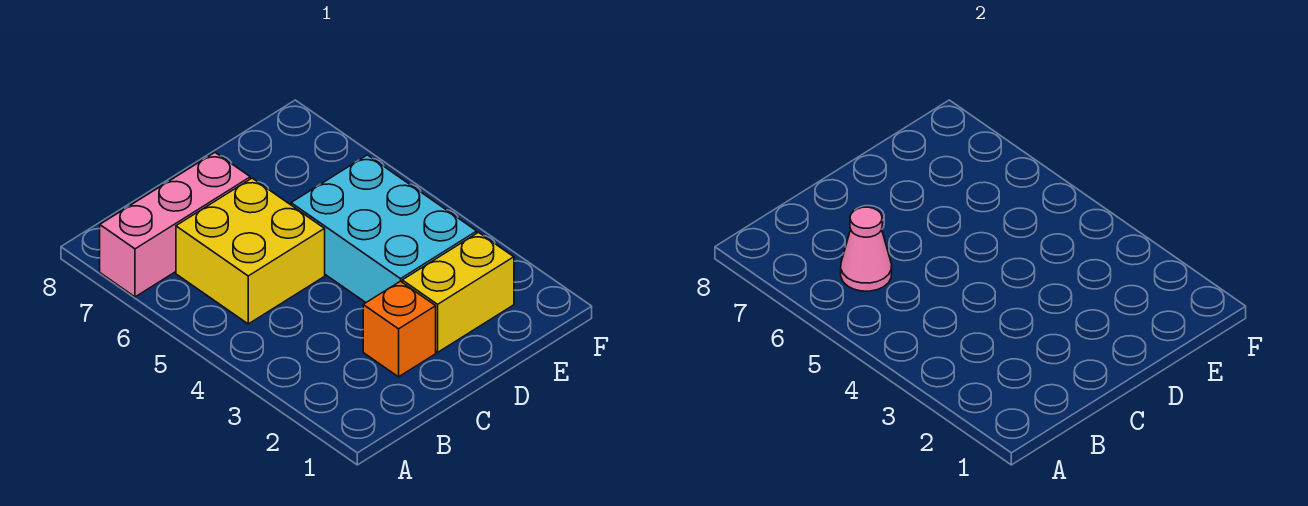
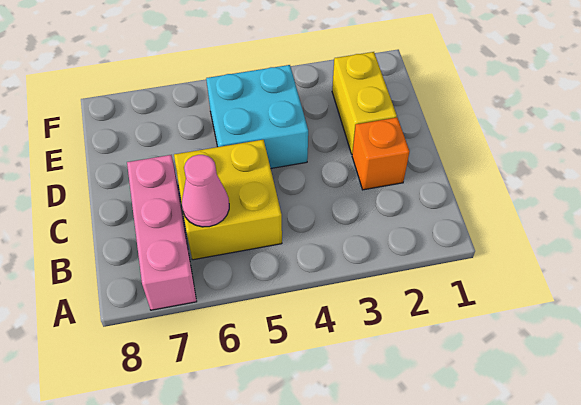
cyan brick D3:E5 level 1 -> cyan brick D4:E5 level 1

